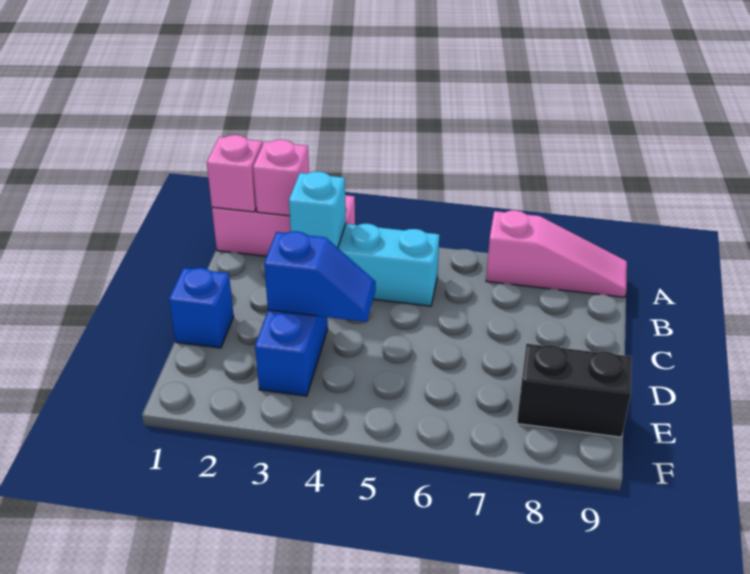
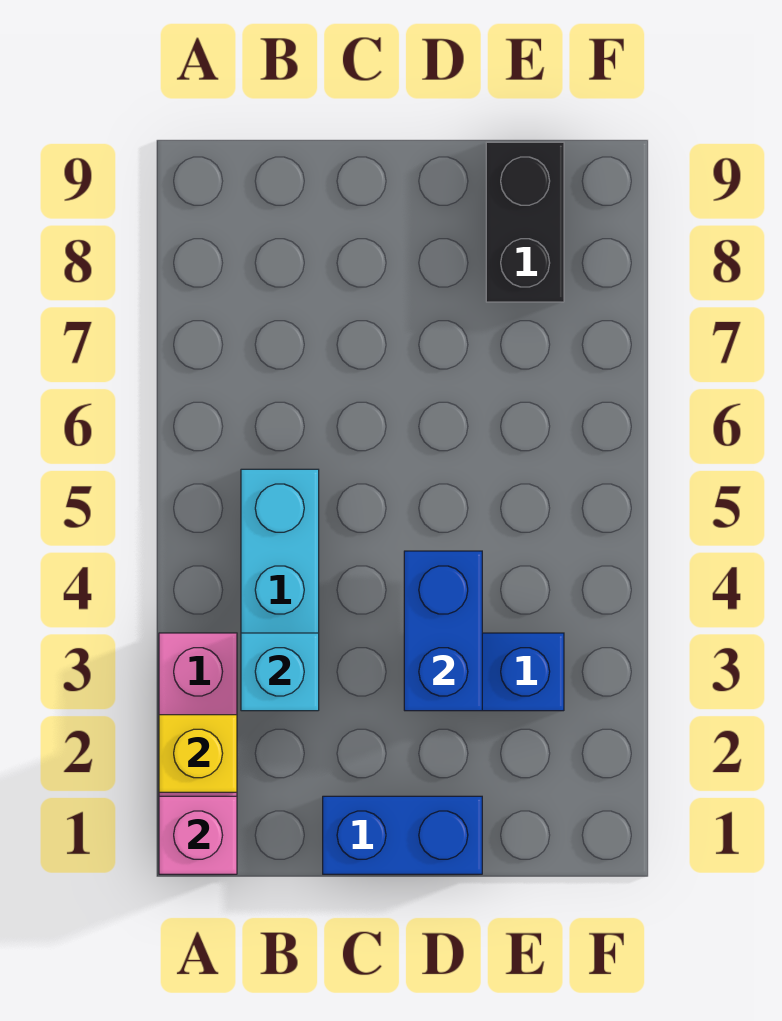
pink brick A2 level 2 -> yellow brick A2 level 2
pink slope A7:A9 level 1 top 7 -> none
blue brick D1 level 1 -> blue brick C1:D1 level 1
blue slope D3:D4 level 2 top 3 -> blue brick D3:D4 level 2

